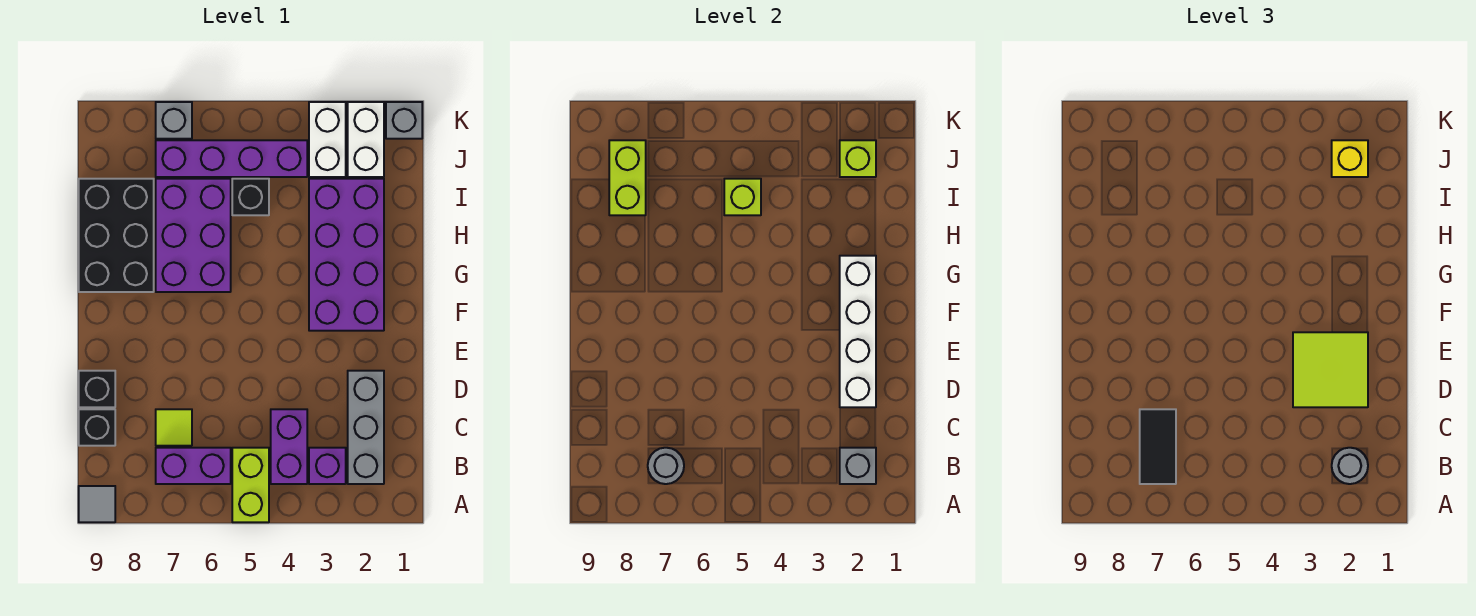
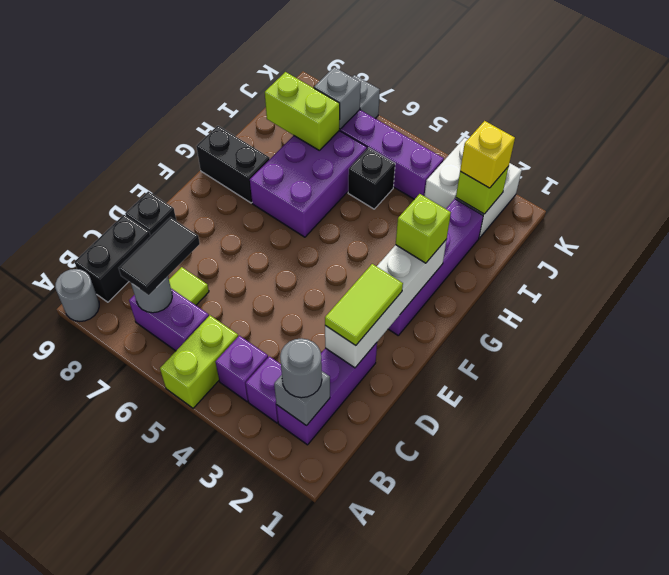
grey tile A9 level 1 -> grey round brick A9 level 1
grey brick B2:D2 level 1 -> purple brick B2:D2 level 1
purple brick B4:C4 level 1 -> purple brick B4 level 1
black brick C9 level 1 -> black brick B9:C9 level 1
lime tile D2:E3 level 3 -> lime tile D2:E2 level 3
purple brick F2:I3 level 1 -> purple brick F2:I2 level 1
black brick G8:I9 level 1 -> black brick G8:G9 level 1
lime brick I5 level 2 -> lime brick G2 level 3
lime brick I8:J8 level 2 -> lime brick I7:I8 level 2
grey brick K1 level 1 -> grey brick J7 level 2

